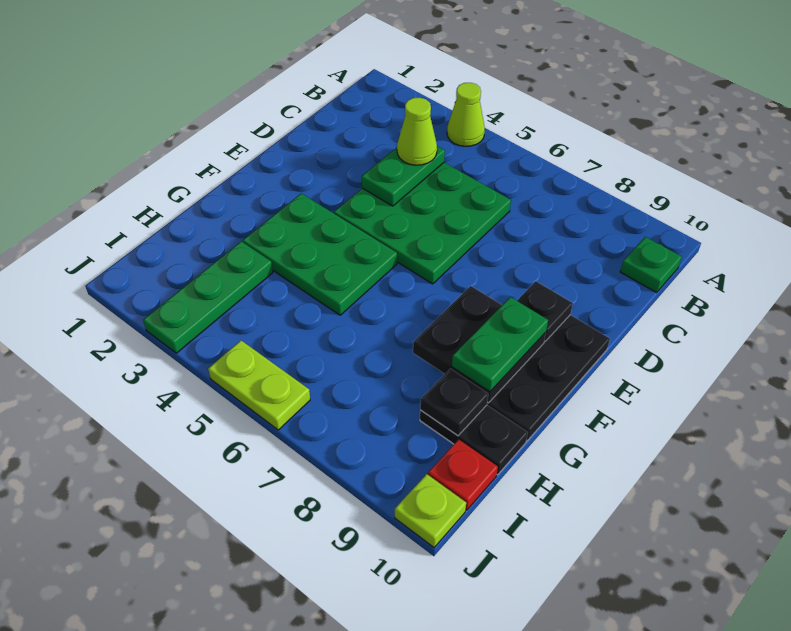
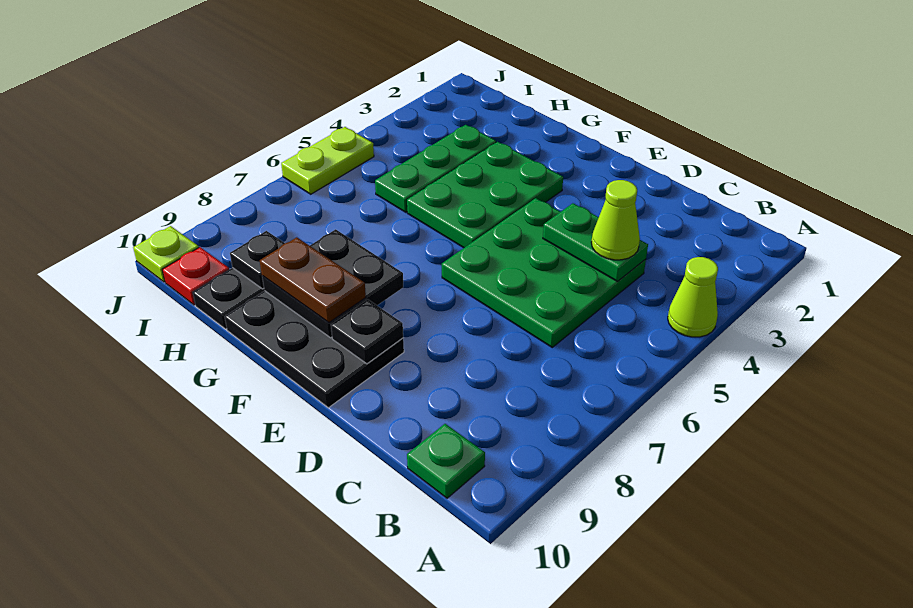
green plate F9:G9 level 3 -> brown plate F9:G9 level 3
green plate H3:J3 level 1 -> green plate H3:H5 level 1

